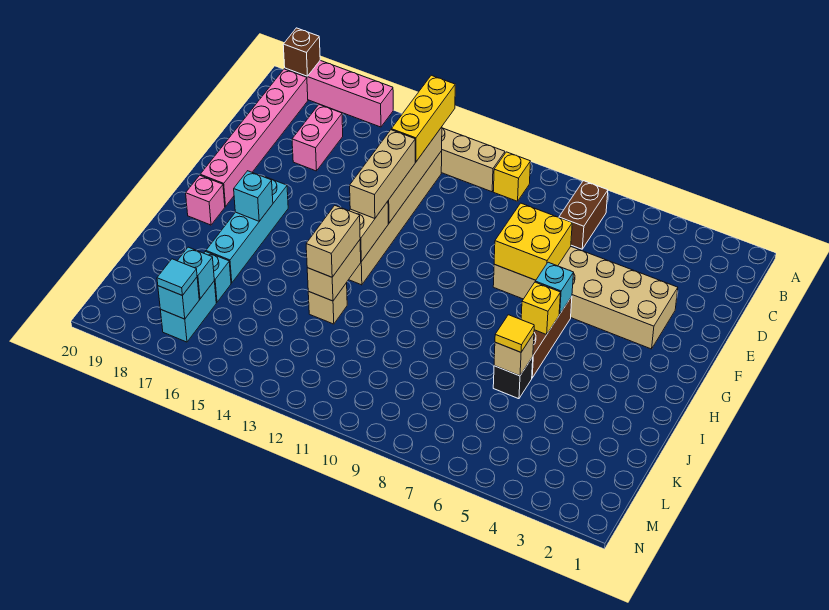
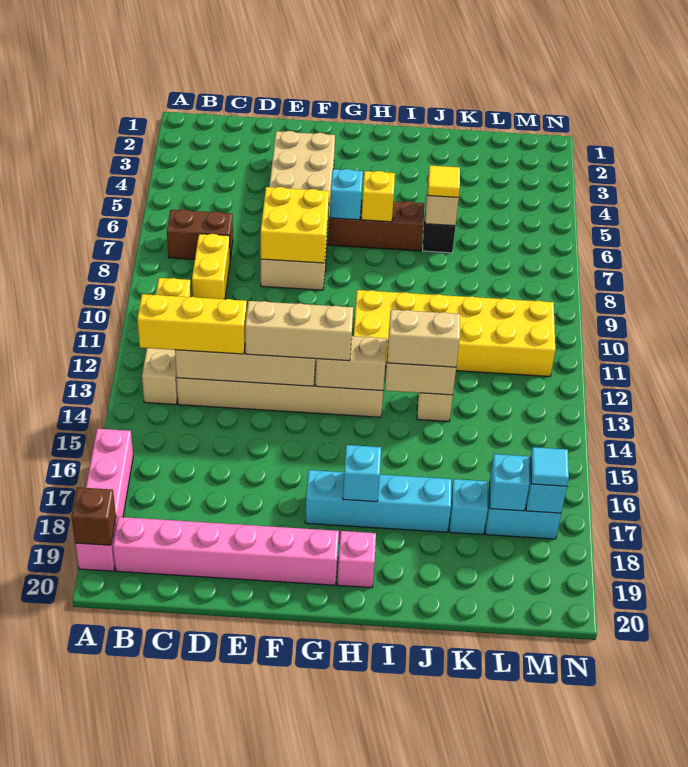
none -> yellow brick C8:C9 level 1
pink brick C17:D17 level 1 -> none
none -> yellow brick H10:M11 level 1

